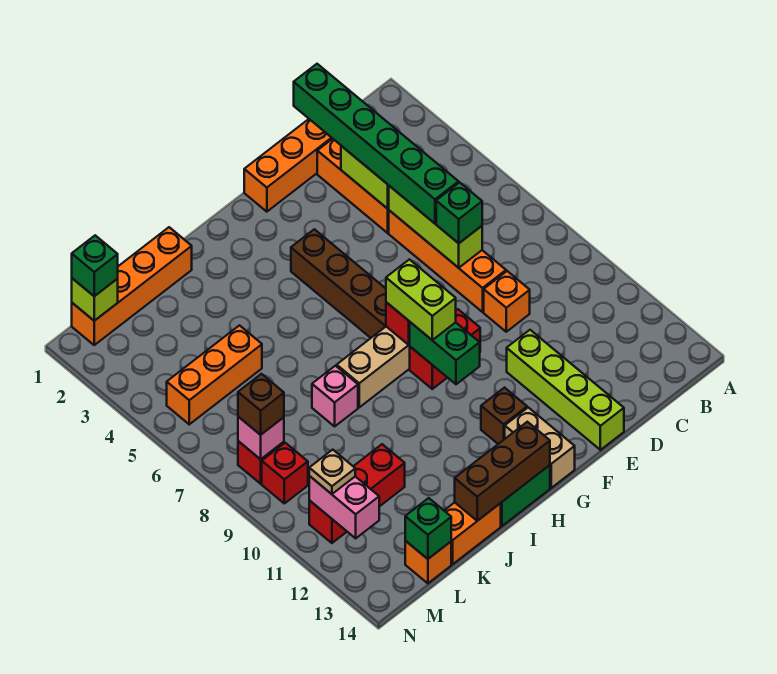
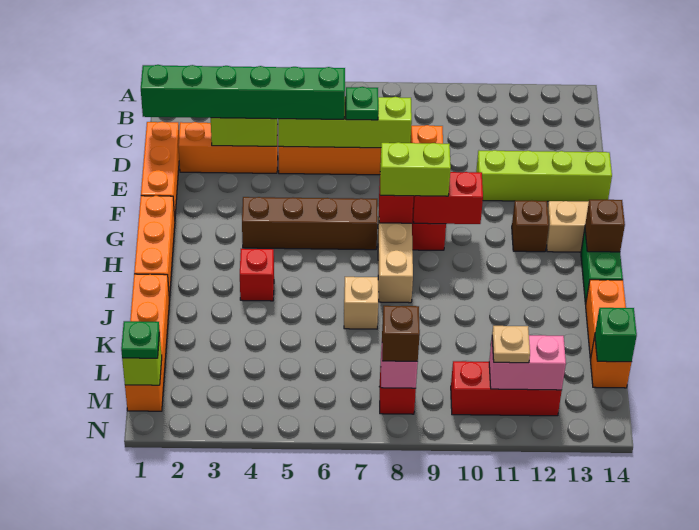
lime brick D5:D7 level 2 -> lime brick D5:D8 level 2
green brick D7 level 3 -> green plate D7 level 3
green brick G9:G10 level 2 -> red brick G9:G10 level 2
brown brick H14:J14 level 2 -> brown brick H14 level 2
none -> tan brick J7 level 1
pink brick J8 level 1 -> none
orange brick K5:M5 level 1 -> orange brick G1:I1 level 1
red brick K11:M11 level 1 -> red brick M10:M12 level 1
green brick M1 level 3 -> green plate M1 level 3
red brick M9 level 1 -> red brick I4 level 1

